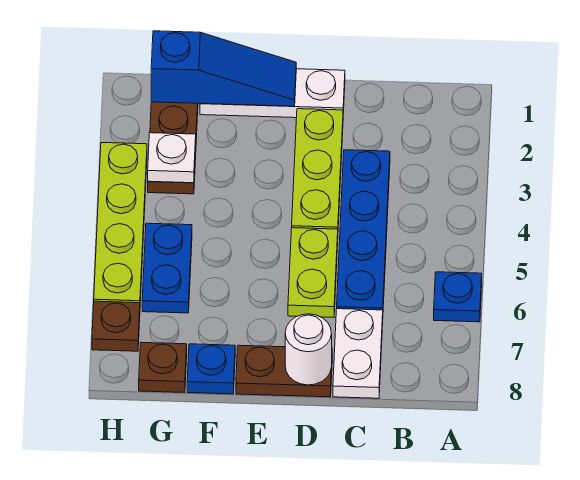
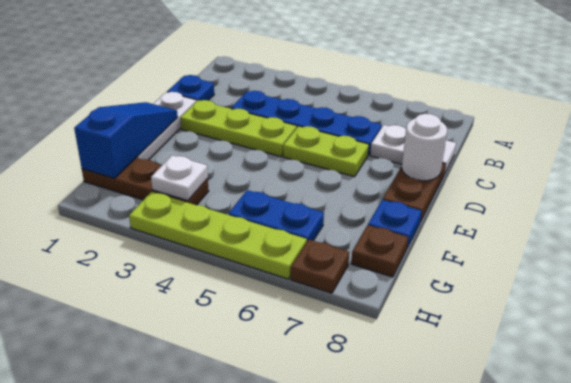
blue plate A6 level 1 -> blue plate C1 level 1

